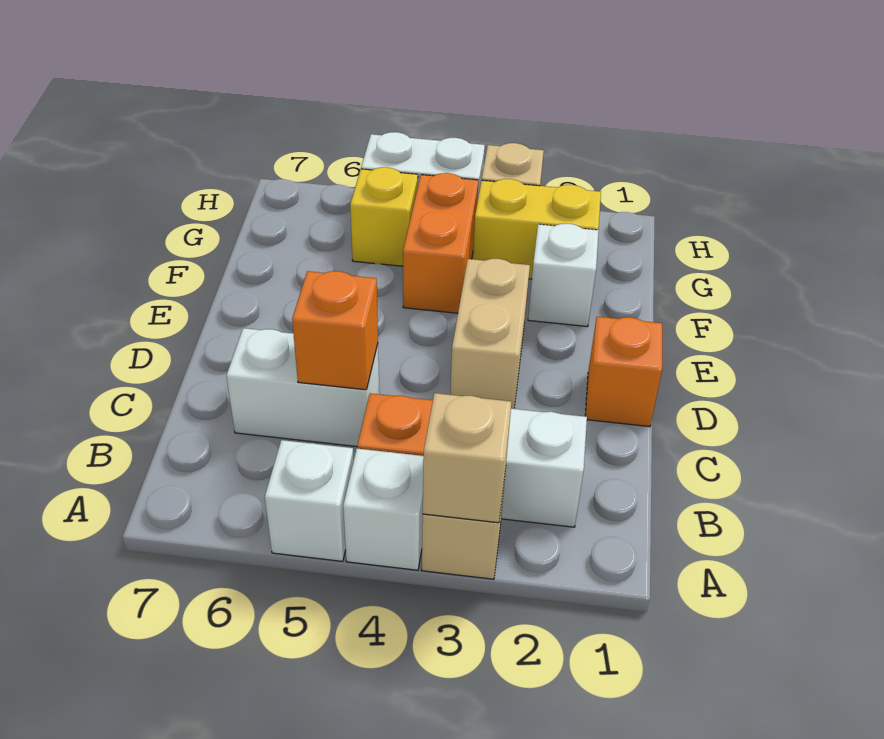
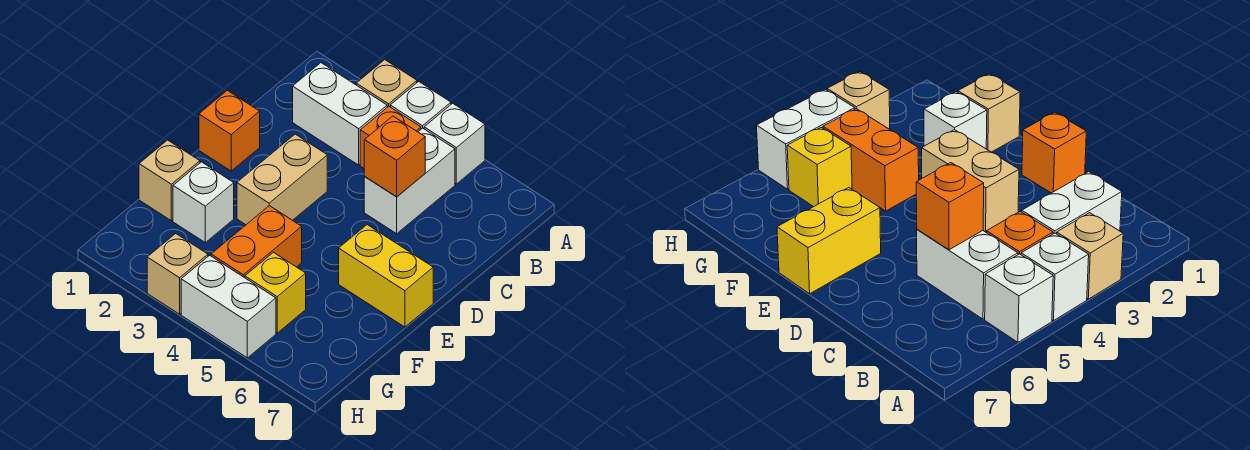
tan brick A3 level 2 -> tan brick F1 level 1
white brick C5:C6 level 1 -> white brick B5:C5 level 1
yellow brick G2:G3 level 1 -> yellow brick E6:E7 level 1

